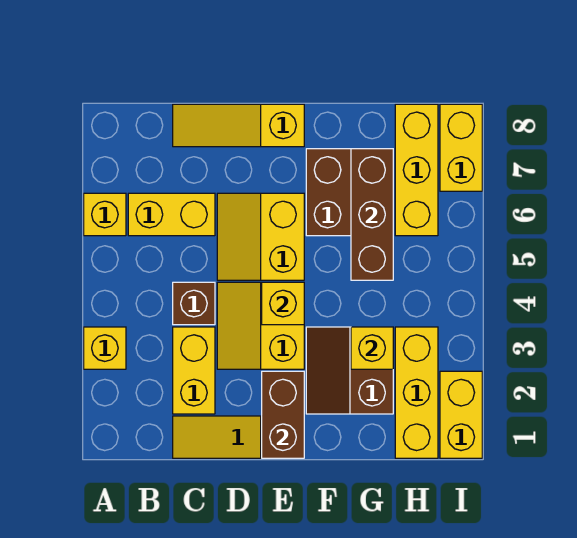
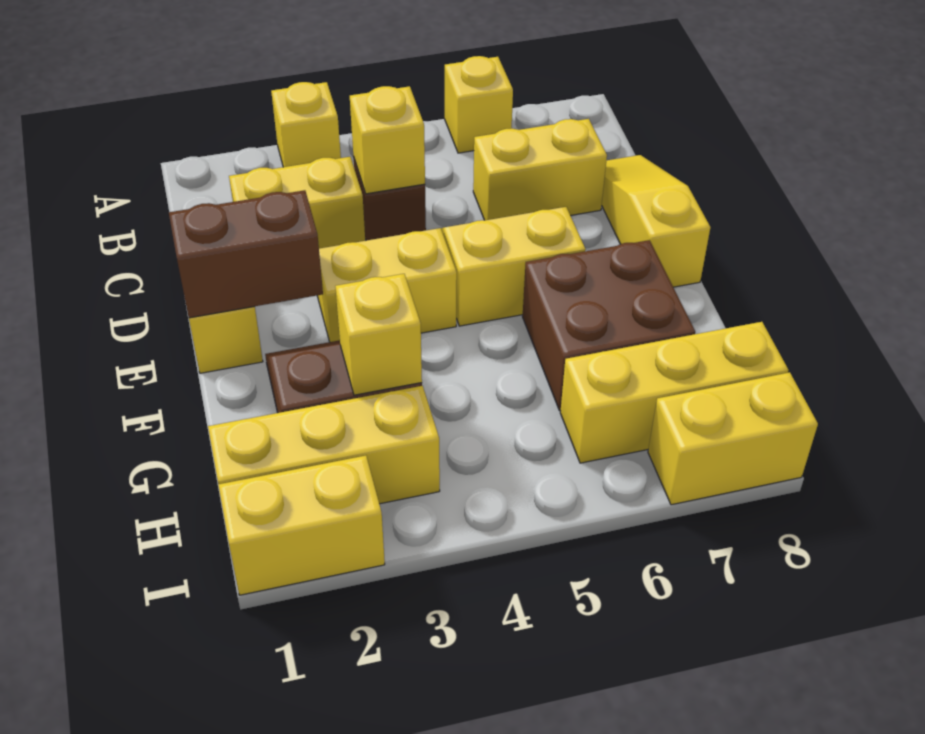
yellow brick B6:C6 level 1 -> yellow brick C6:C7 level 1
yellow brick E4 level 2 -> yellow brick C4 level 2
brown brick G5:G7 level 2 -> none

